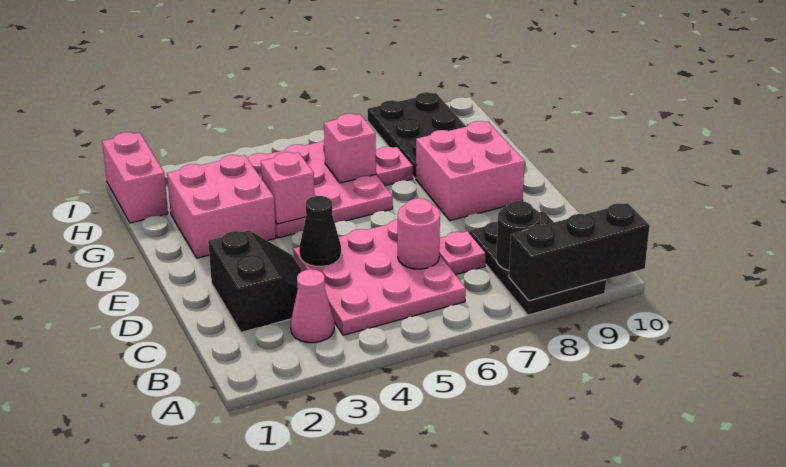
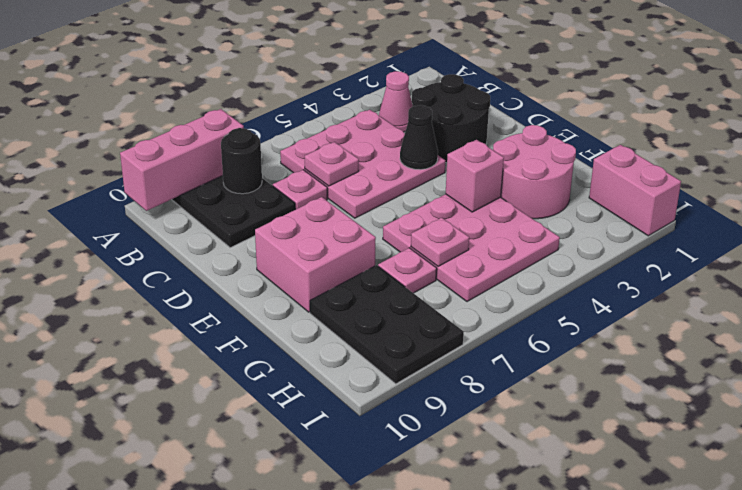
black brick A8:A10 level 2 -> pink brick A8:A10 level 2
black slope C2:D3 level 1 top 2 -> black round brick C2:D3 level 1
pink round brick C6 level 2 -> pink plate C6 level 2
pink brick F2:G3 level 1 -> pink round brick F2:G3 level 1
pink brick G6 level 2 -> pink plate G6 level 2

